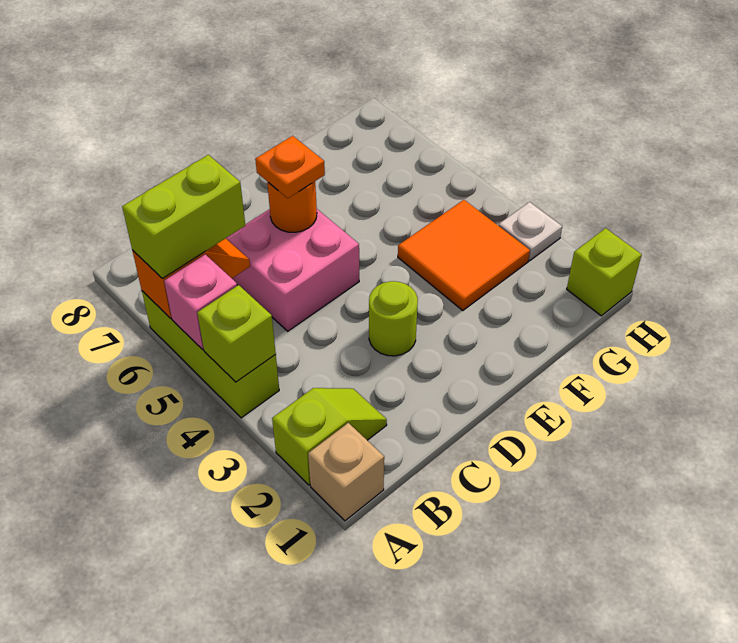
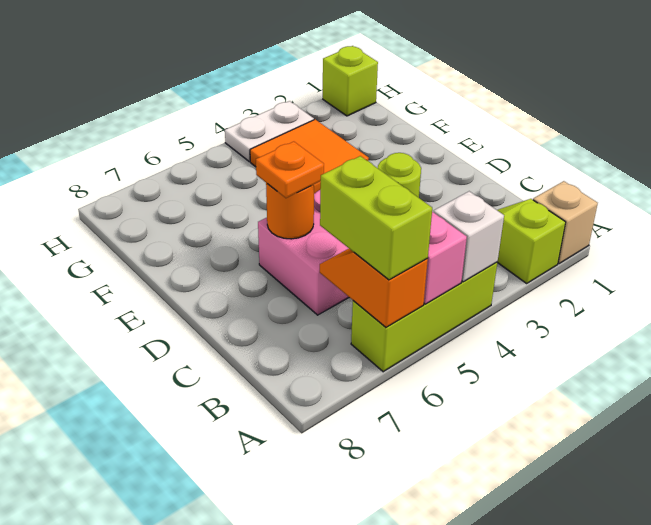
lime brick A4 level 2 -> white brick A4 level 2
white plate H3 level 1 -> white plate H3:H4 level 1

